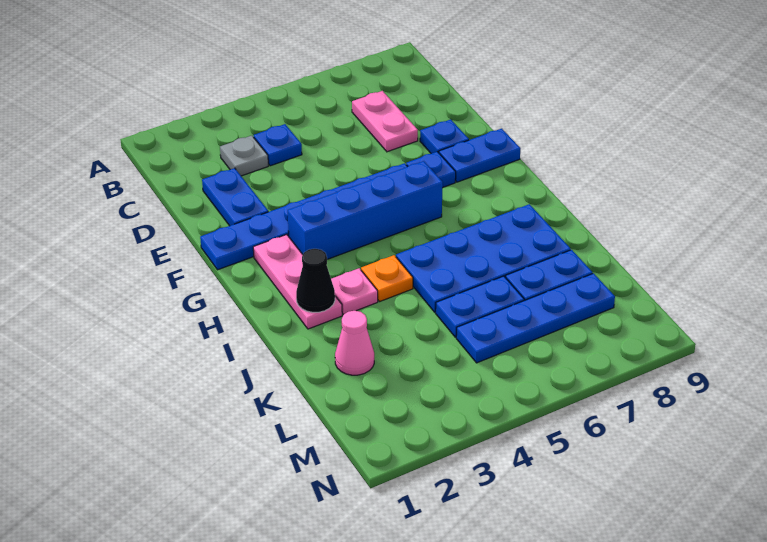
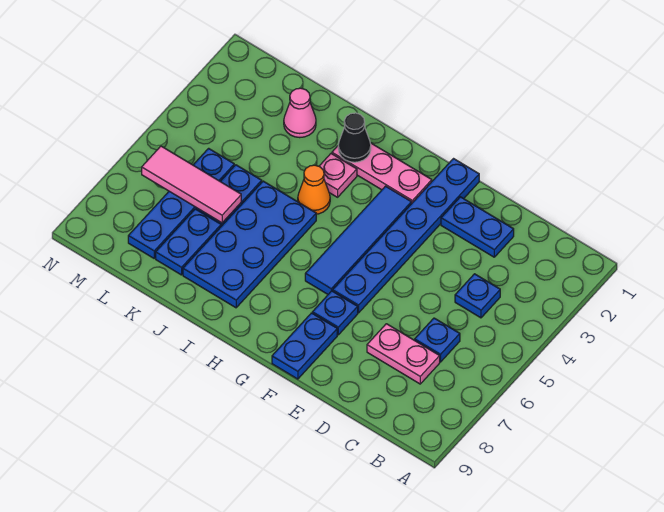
grey plate C3 level 1 -> none
blue plate E8 level 1 -> blue plate C6 level 1
blue brick G3:G6 level 1 -> blue tile G3:G6 level 1
orange plate I4 level 1 -> orange cone I4 level 1
none -> pink tile K6:M6 level 2

